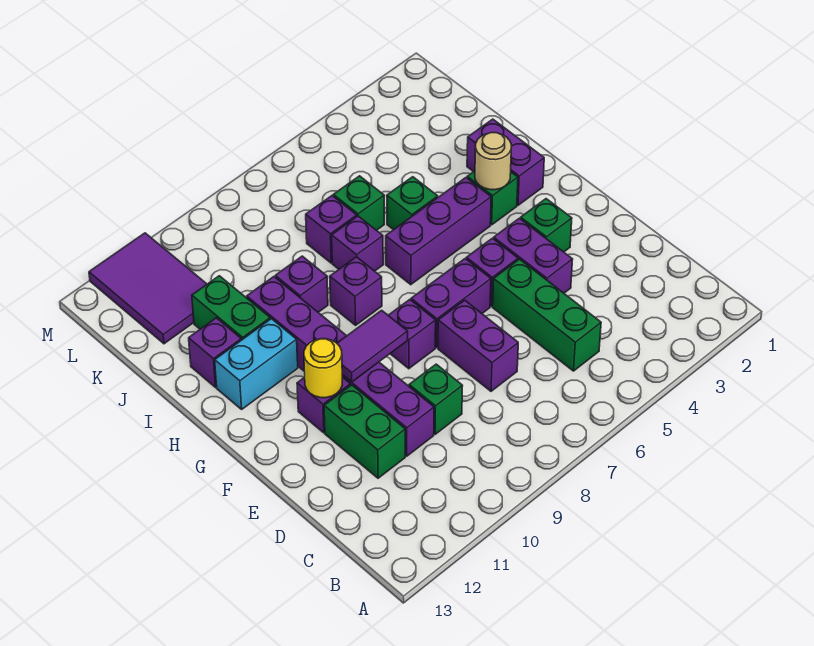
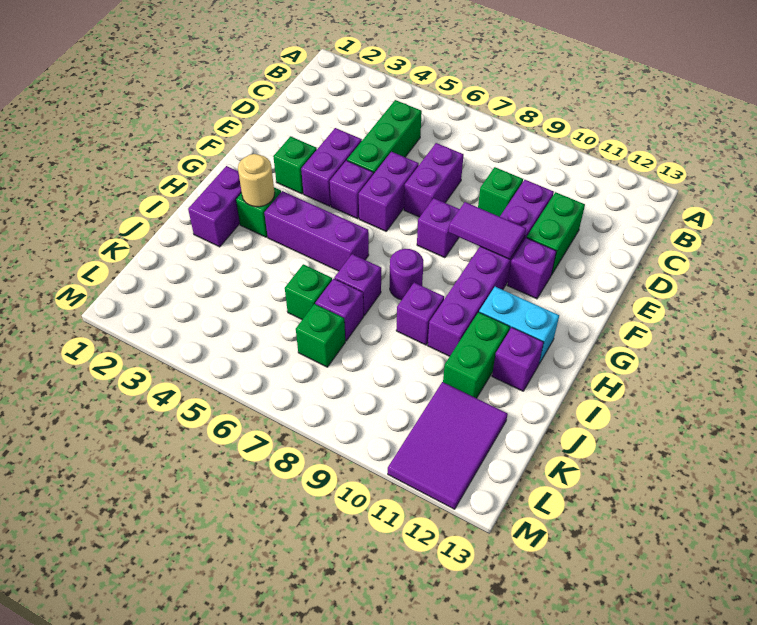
purple brick F6:F7 level 1 -> purple brick E6:F6 level 1
yellow round brick F11 level 2 -> none
purple brick H8 level 1 -> purple round brick H8 level 1
green brick I5 level 1 -> green brick K7 level 1

